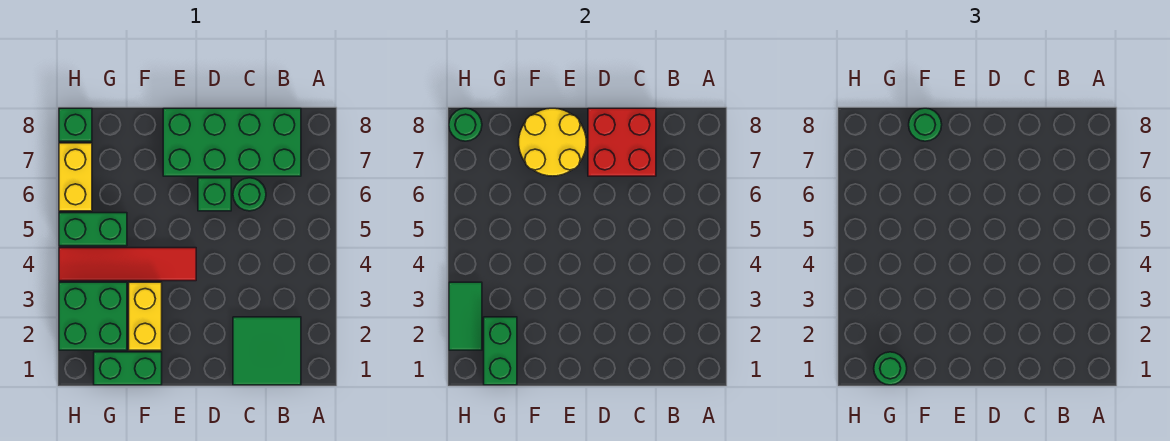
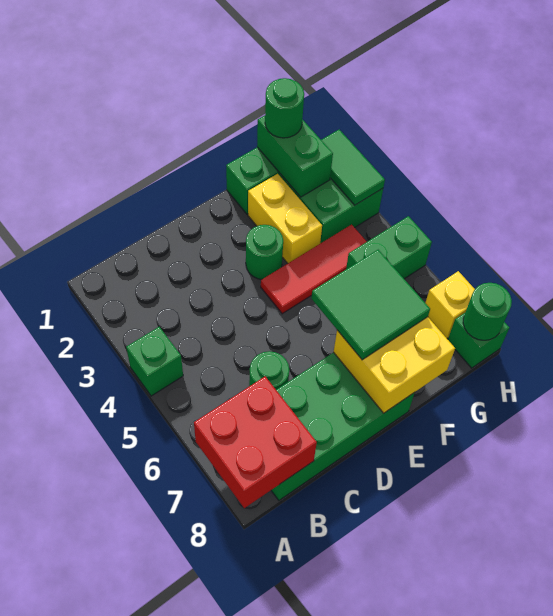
green tile B1:C2 level 1 -> green tile E6:F7 level 3
red brick C7:D8 level 2 -> red brick A7:B8 level 2
green brick D6 level 1 -> green brick A4 level 1
red tile E4:H4 level 1 -> red tile E4:G4 level 1
yellow round brick E7:F8 level 2 -> yellow brick E7:F8 level 2
green round brick F8 level 3 -> green round brick E3 level 1
yellow brick H6:H7 level 1 -> yellow brick H7 level 1

